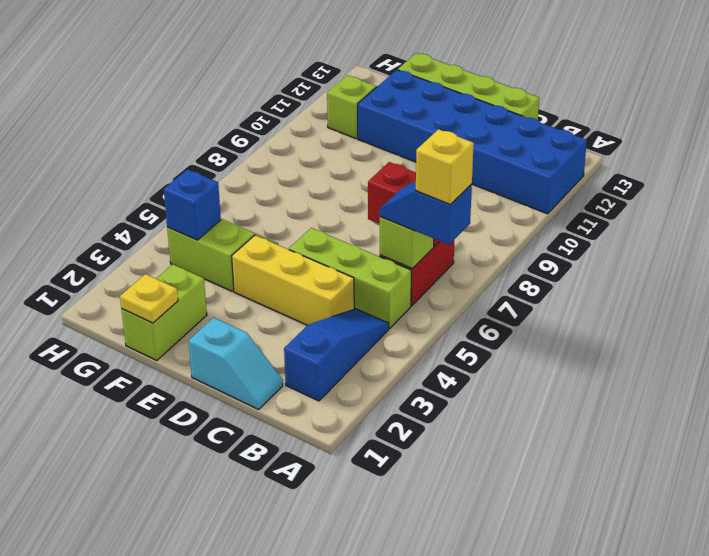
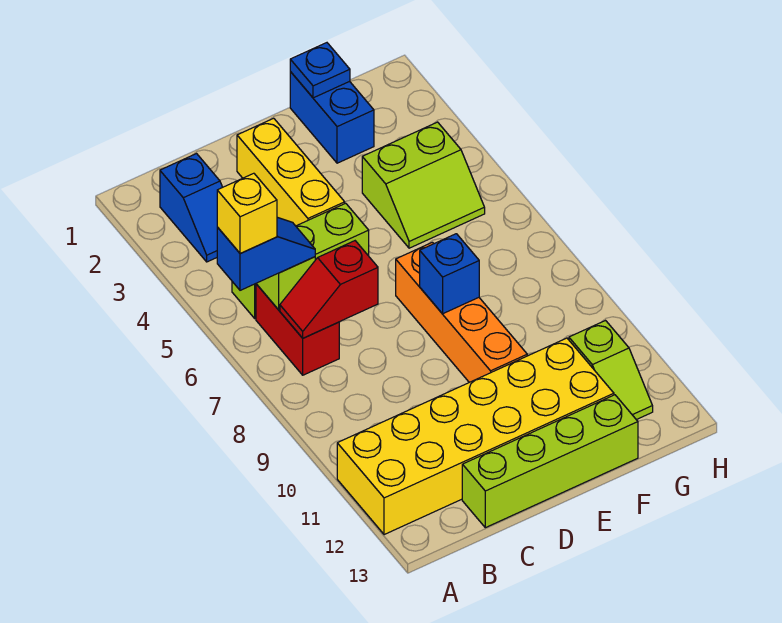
blue brick A11:F12 level 1 -> yellow brick A11:F12 level 1
blue slope B2:B4 level 1 top 2 -> blue slope B2:B3 level 1 top 2
cyan slope C1:D1 level 1 top D -> none
yellow brick C4:E4 level 1 -> yellow brick D2:D4 level 1
none -> orange brick E7:E10 level 1
lime brick F1:F2 level 1 -> blue brick F1:F2 level 1
yellow plate F1 level 2 -> blue plate F1 level 2
blue brick G4 level 2 -> blue brick E8 level 2

